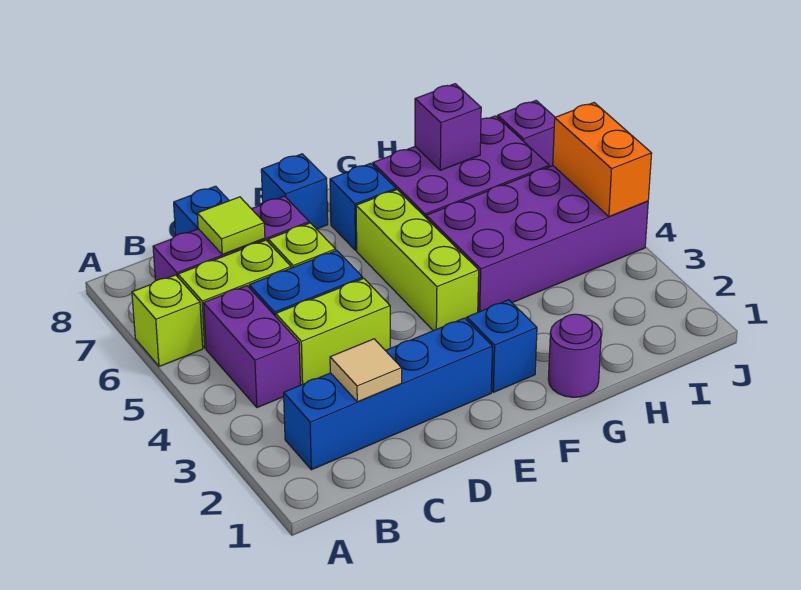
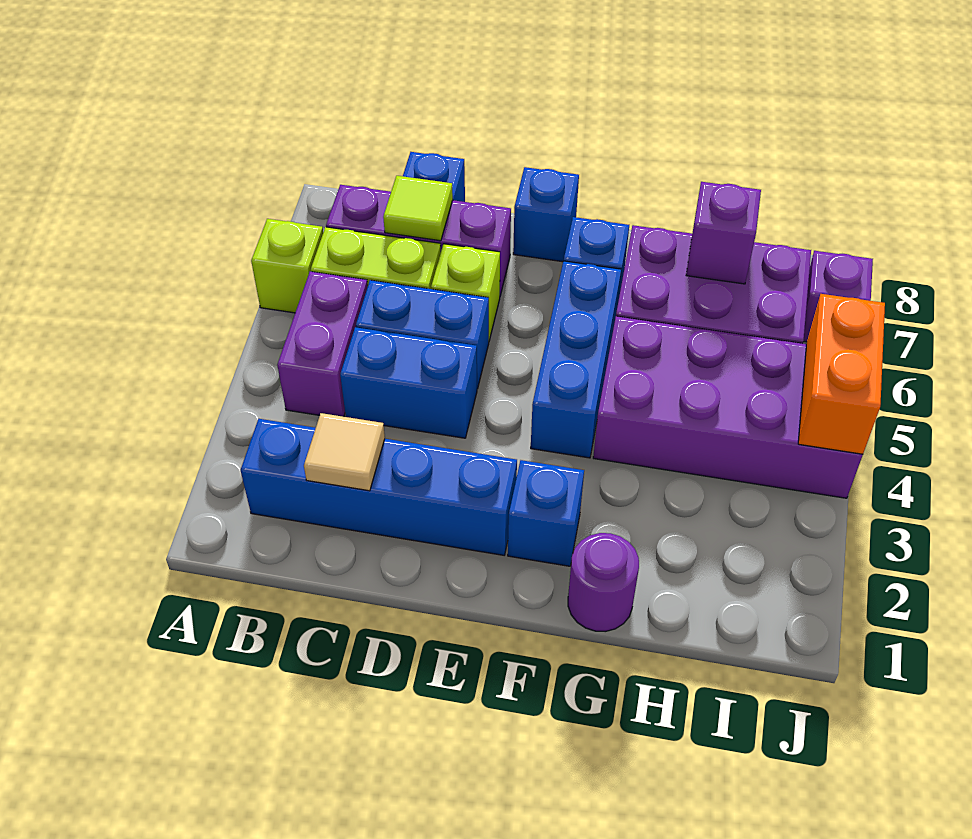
lime brick C4:D4 level 1 -> blue brick C4:D4 level 1
lime brick F4:F6 level 1 -> blue brick F4:F6 level 1

